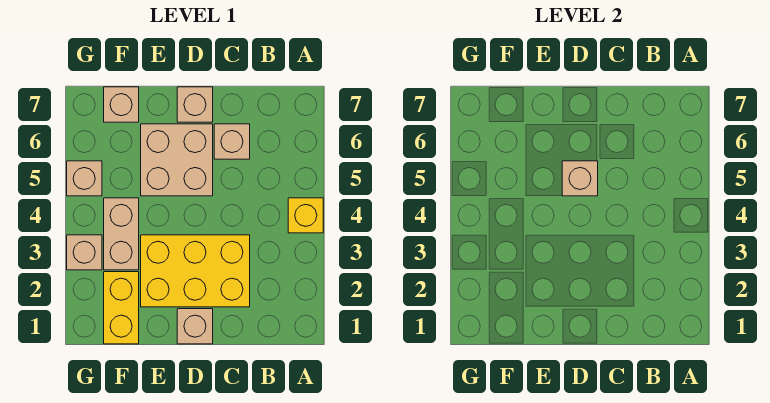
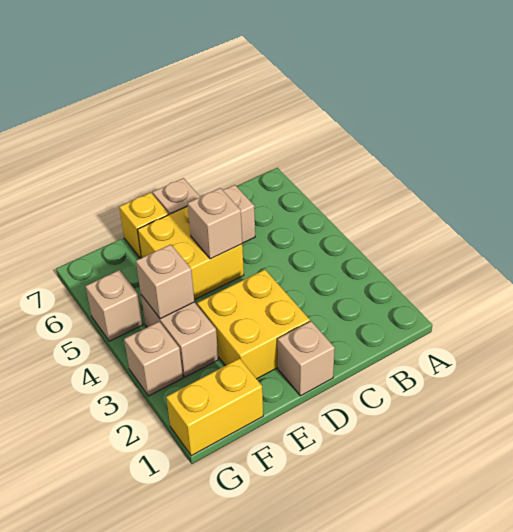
yellow brick A4 level 1 -> yellow brick E7 level 1
yellow brick C2:E3 level 1 -> yellow brick D2:E3 level 1
tan brick D5:E6 level 1 -> yellow brick D5:E6 level 1
yellow brick F1:F2 level 1 -> yellow brick F1:G1 level 1
tan brick F7 level 1 -> tan brick F4 level 2

